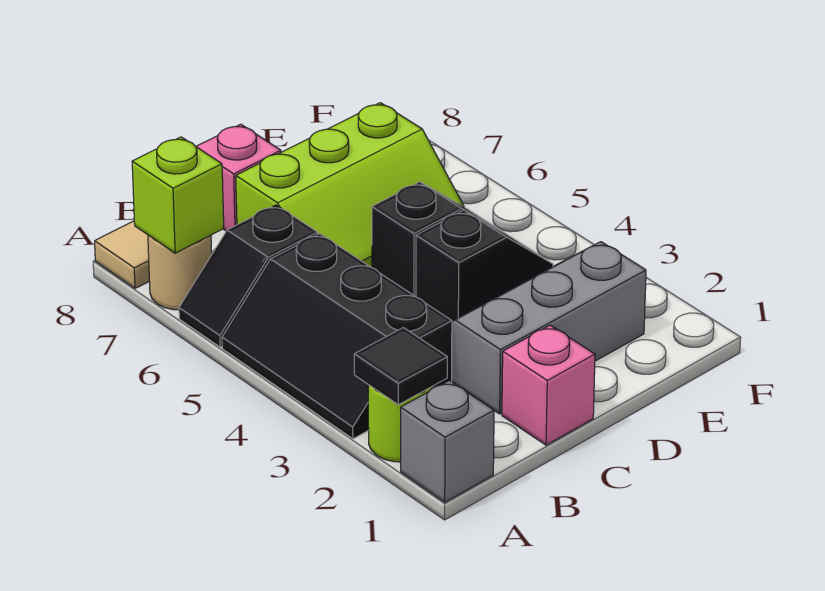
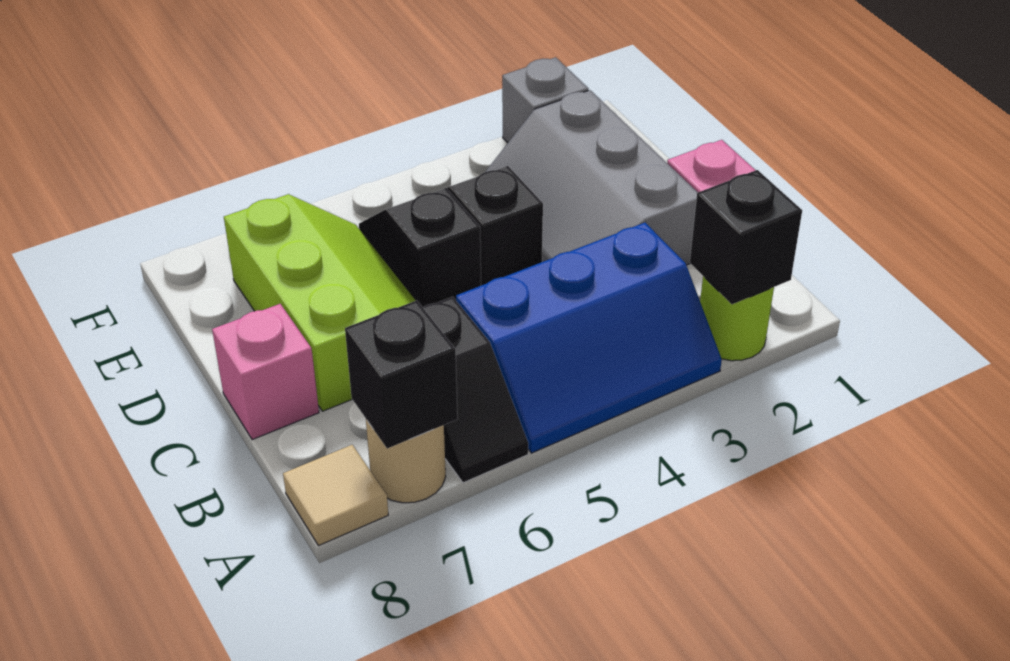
grey brick A1 level 1 -> grey brick F2 level 1
black tile A2 level 2 -> black brick A2 level 2
black slope A3:B5 level 1 top B -> blue slope A3:B5 level 1 top B
lime brick A7 level 2 -> black brick A7 level 2

